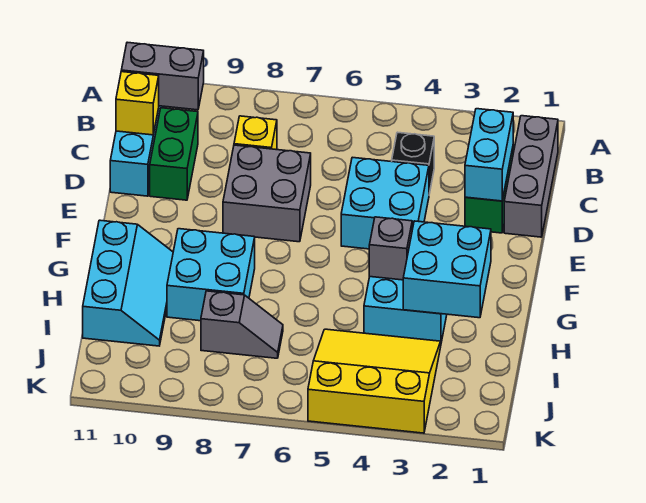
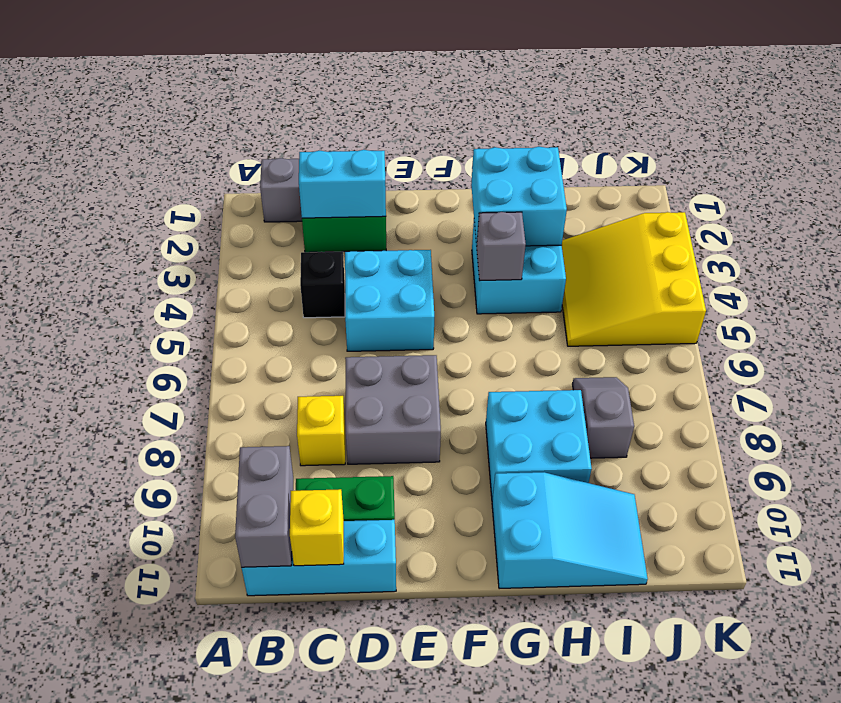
cyan slope G10:I11 level 1 top 11 -> cyan slope G10:I11 level 1 top G

